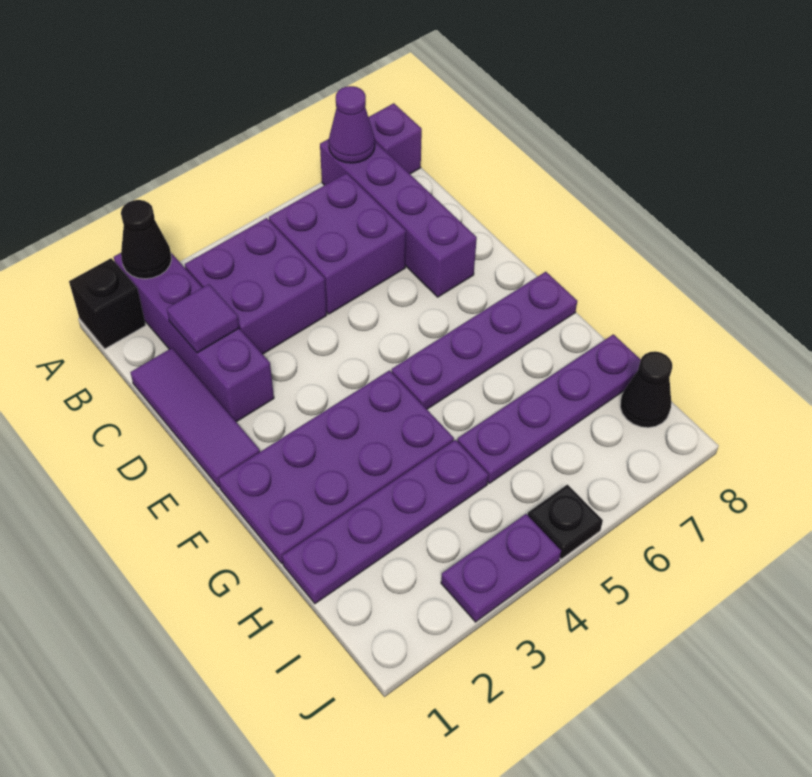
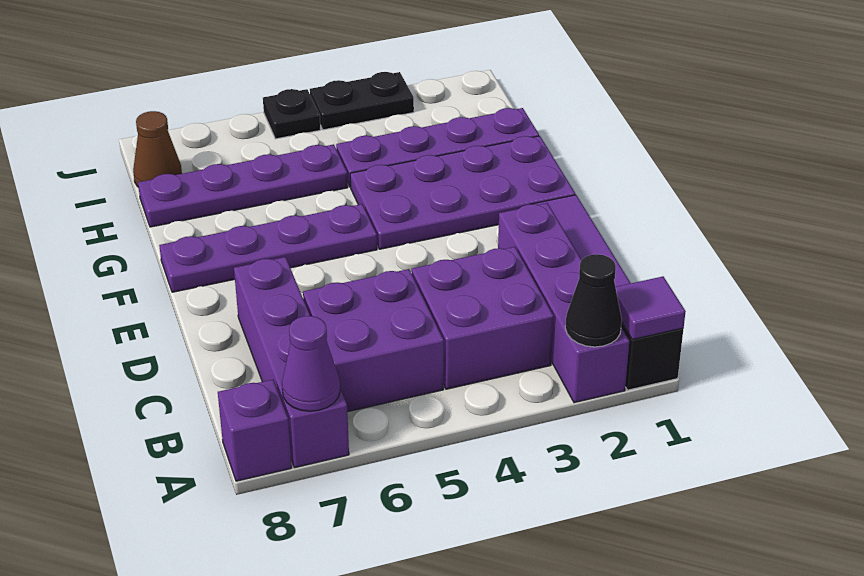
purple tile C2 level 2 -> purple tile A1 level 2
black cone I8 level 1 -> brown cone I8 level 1
purple plate J3:J4 level 1 -> black plate J3:J4 level 1

